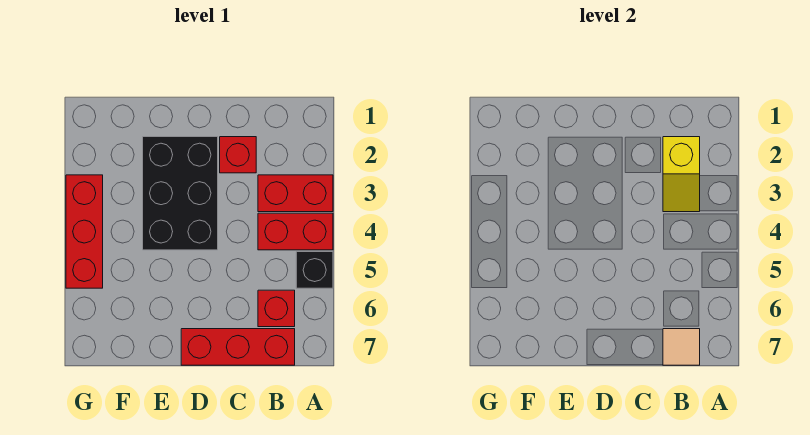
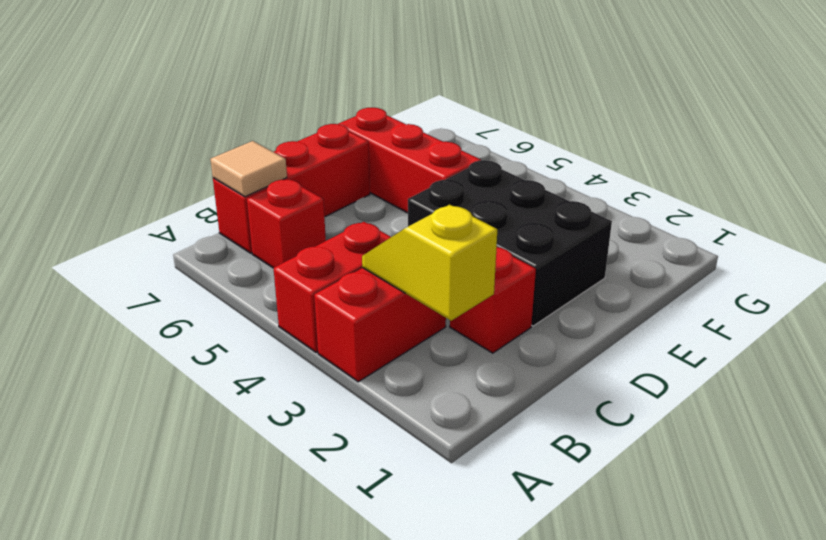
black brick A5 level 1 -> none
red brick G3:G5 level 1 -> red brick E5:E7 level 1

